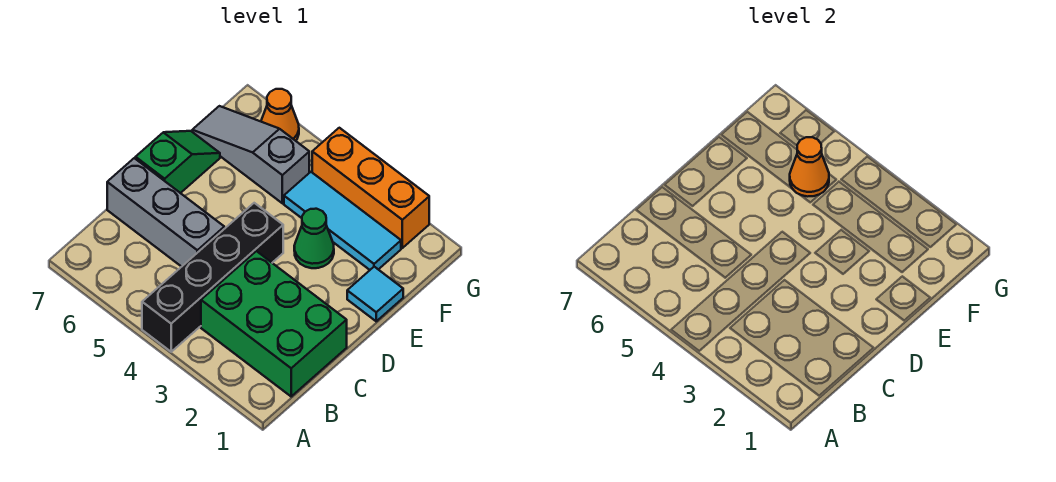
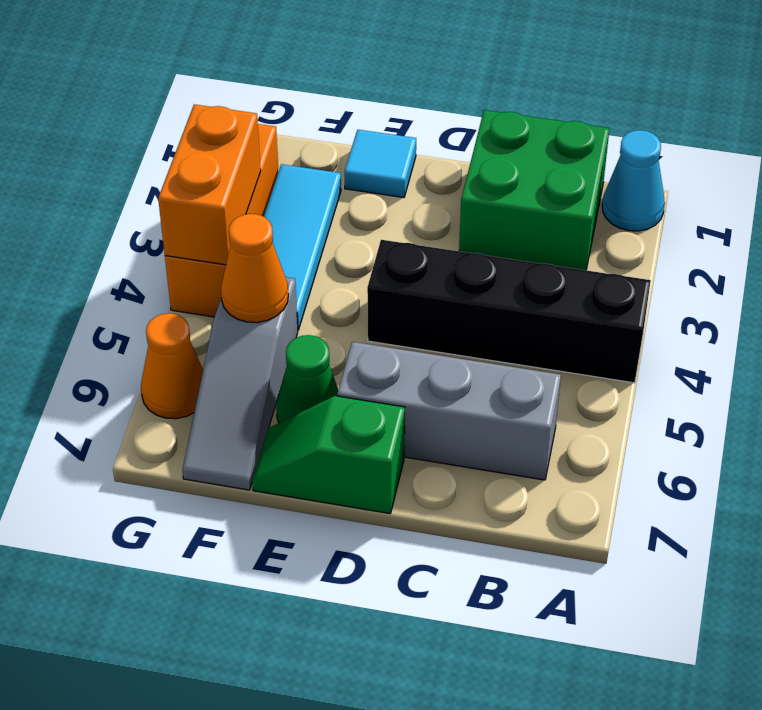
none -> cyan cone A1 level 1
green brick B1:C3 level 1 -> green brick B1:C2 level 1
grey brick C5:C7 level 1 -> grey brick B6:D6 level 1
green cone E3 level 1 -> green cone E6 level 1
none -> orange brick G3:G4 level 2

